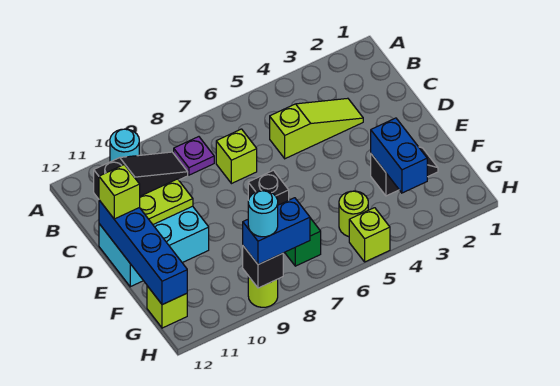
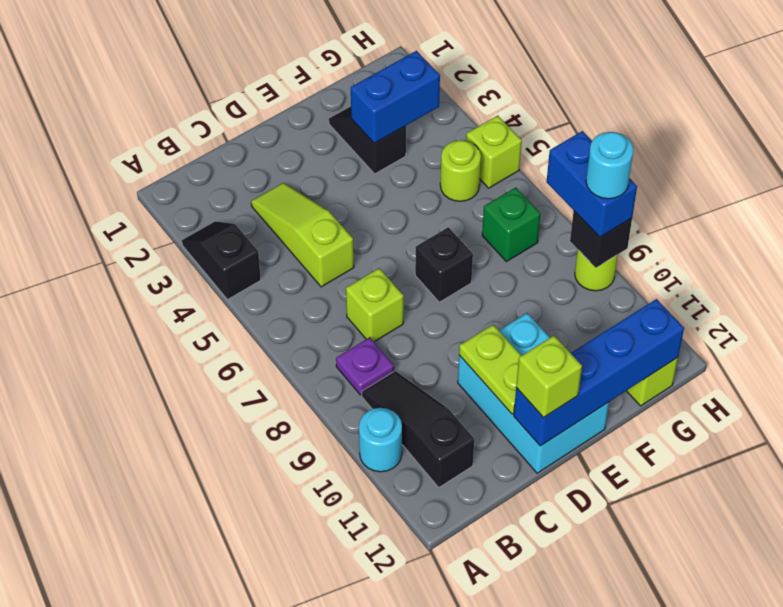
none -> black slope A3:A4 level 1 top 4

